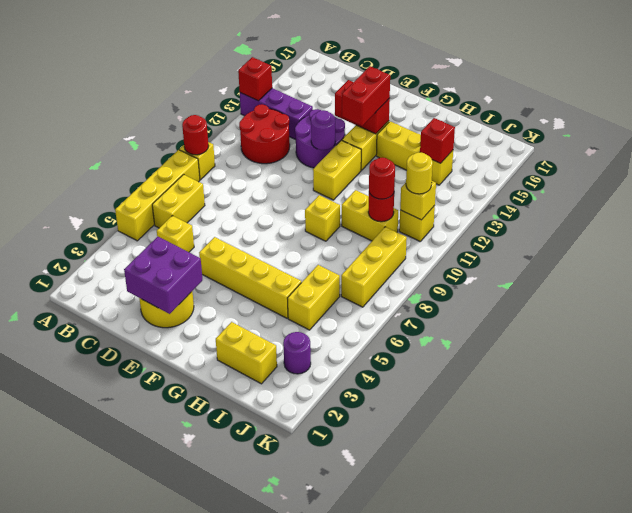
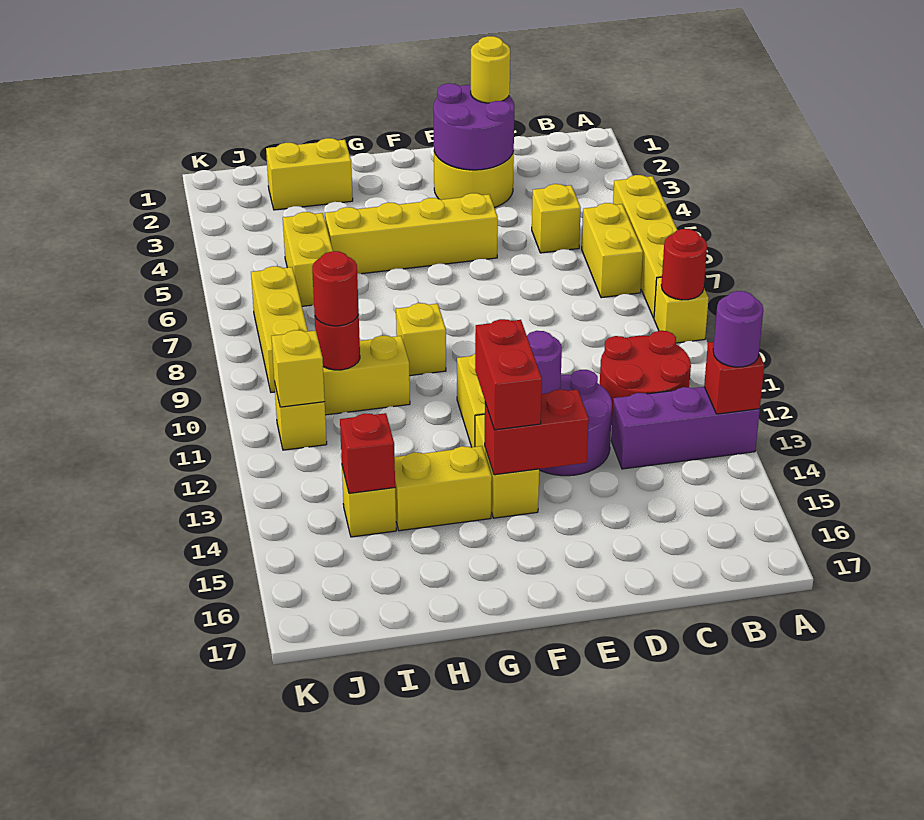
purple brick D2:E3 level 2 -> purple round brick D2:E3 level 2
purple round brick J3 level 1 -> purple round brick A13 level 3
yellow round brick J11 level 3 -> yellow round brick D2 level 3

